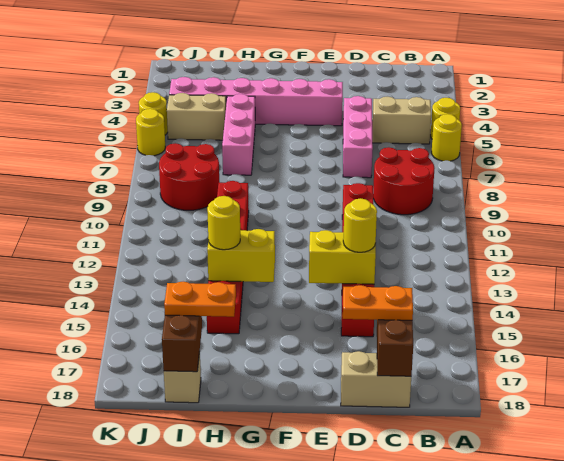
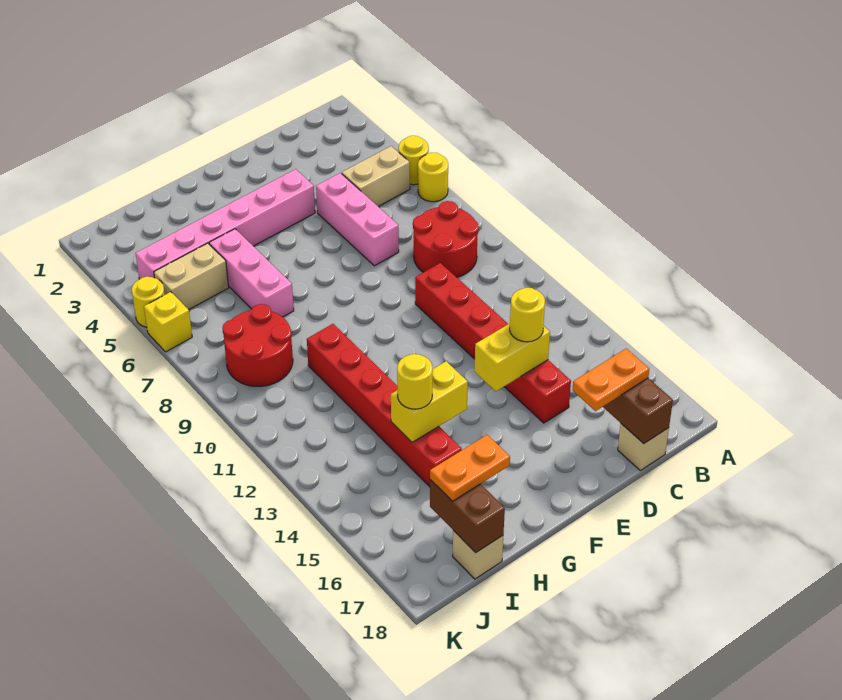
tan brick C18:D18 level 1 -> tan brick C18 level 1
yellow round brick K6 level 1 -> yellow brick K6 level 1

